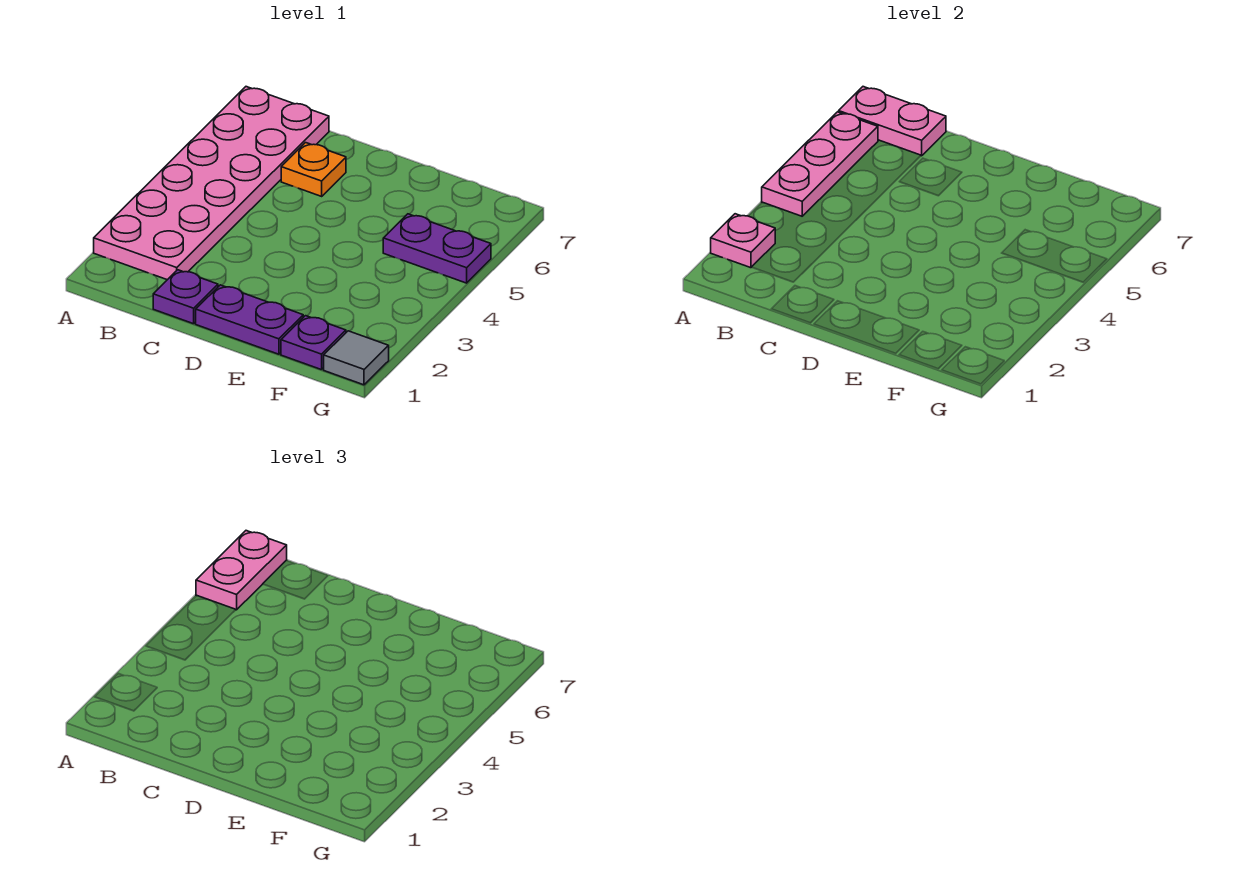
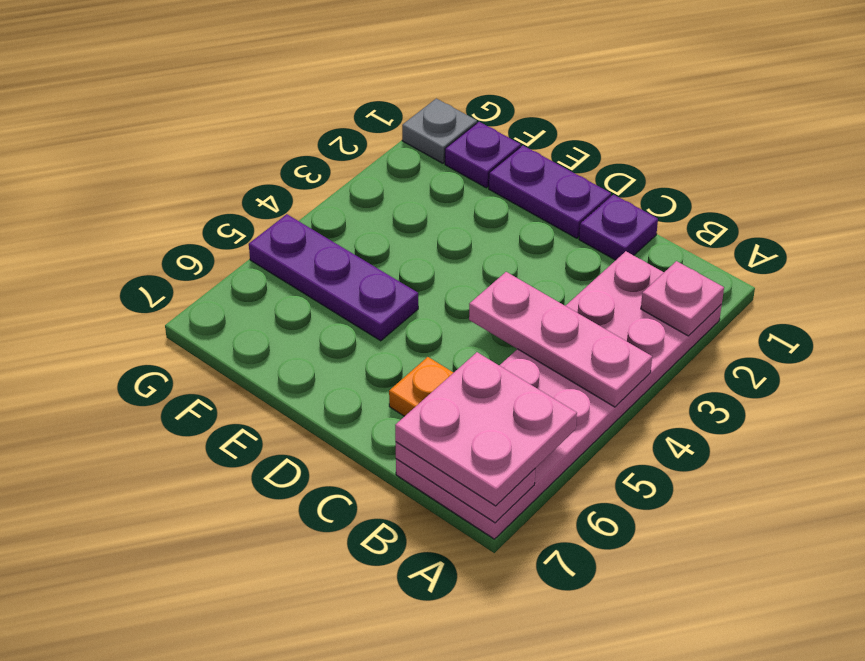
pink plate A4:A6 level 2 -> pink plate A4:C4 level 2
pink plate A6:A7 level 3 -> pink plate A6:B7 level 3
purple plate F5:G5 level 1 -> purple plate E5:G5 level 1
grey tile G1 level 1 -> grey plate G1 level 1

